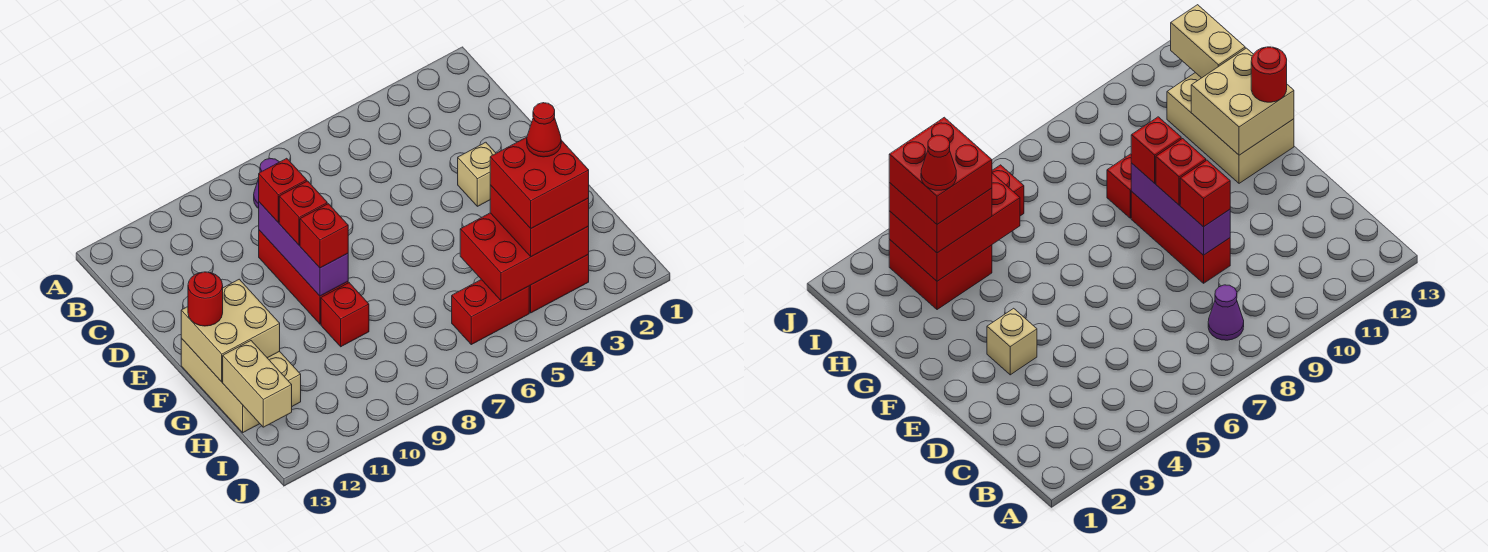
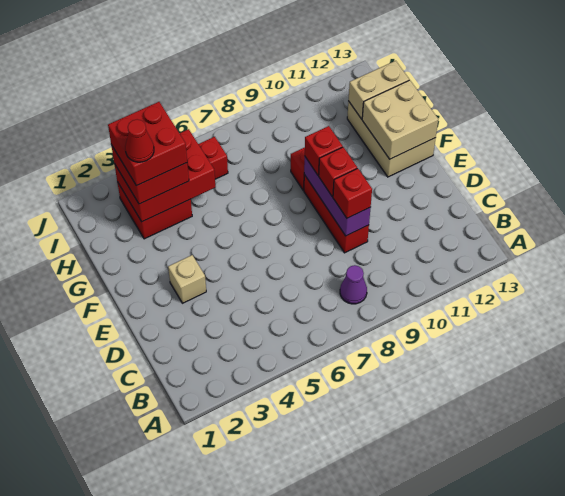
red round brick F13 level 3 -> none
tan brick H13:I13 level 2 -> tan brick H12:H13 level 2

